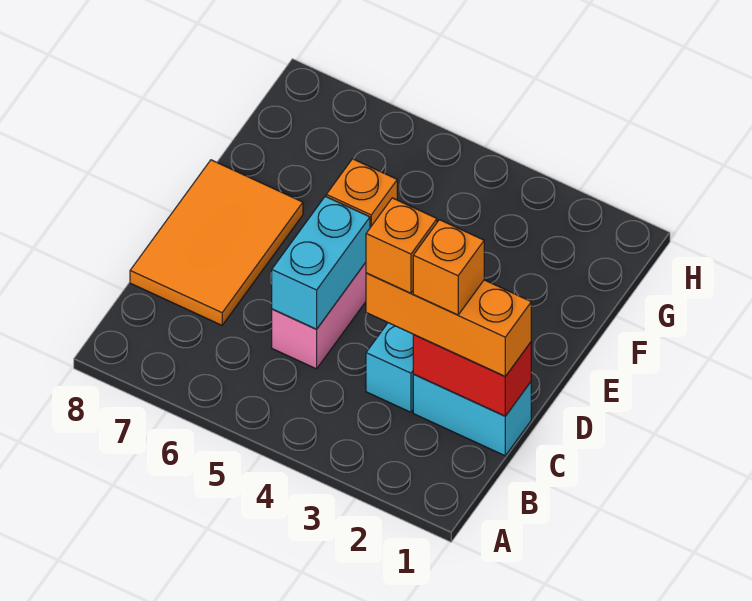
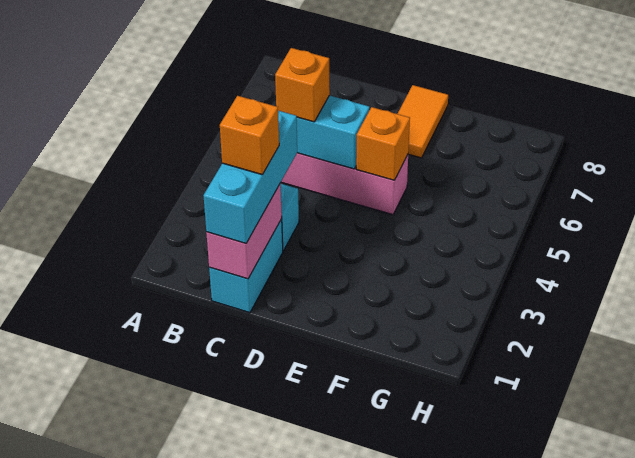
red brick C1:C2 level 2 -> pink brick C1:C2 level 2
orange brick C1:C3 level 3 -> cyan brick C1:C3 level 3
orange brick C3 level 4 -> orange brick C5 level 3
orange tile C7:E8 level 1 -> orange tile E7:E8 level 1

